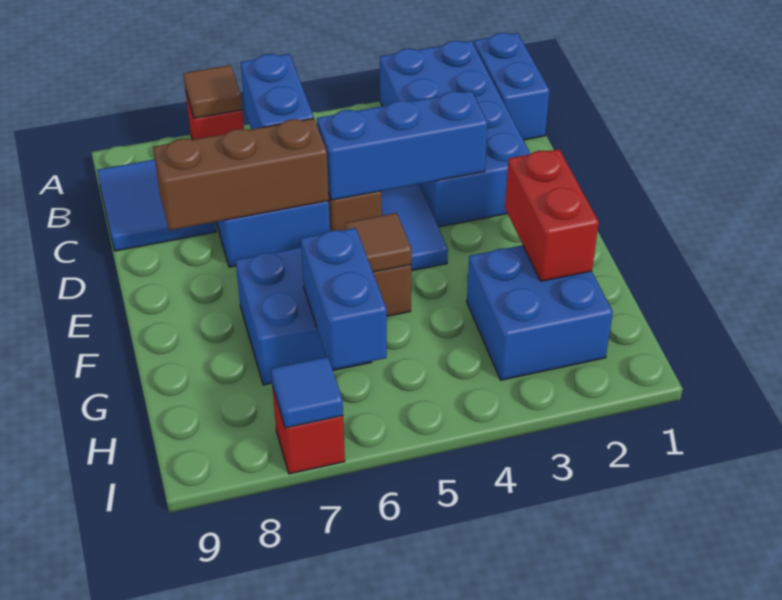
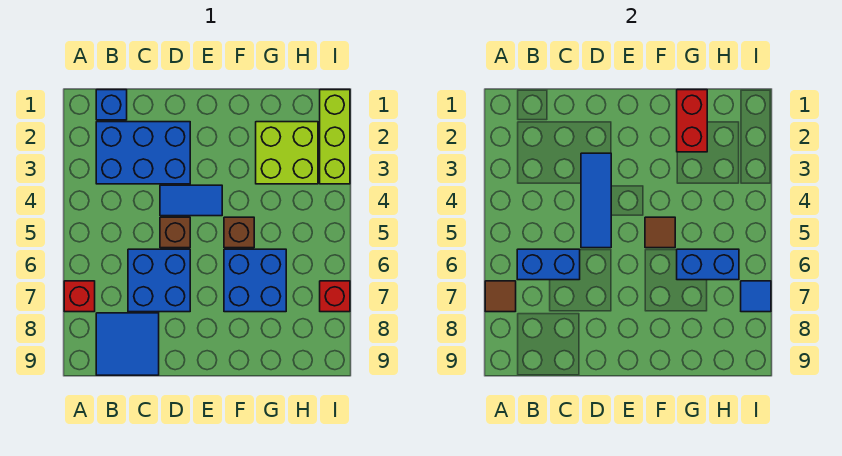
blue brick A1:B1 level 1 -> blue brick B1 level 1
blue brick A2:D3 level 1 -> blue brick B2:D3 level 1
blue brick D3:D5 level 2 -> blue tile D3:D5 level 2
brown brick D6:D8 level 2 -> none
red brick F2:G2 level 2 -> red brick G1:G2 level 2
blue brick G2:H3 level 1 -> lime brick G2:H3 level 1
none -> lime brick I1:I3 level 1

